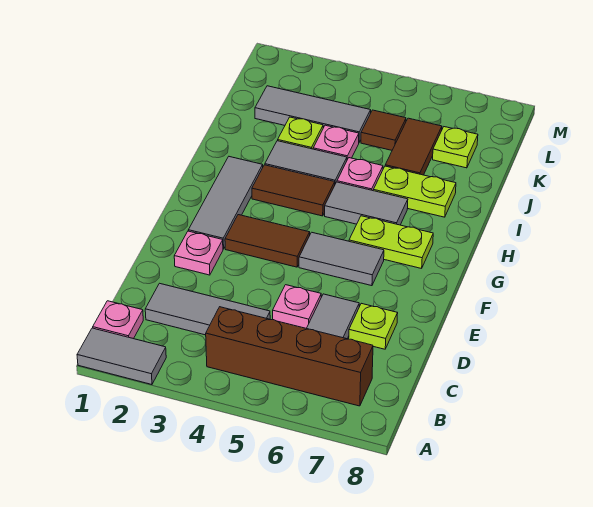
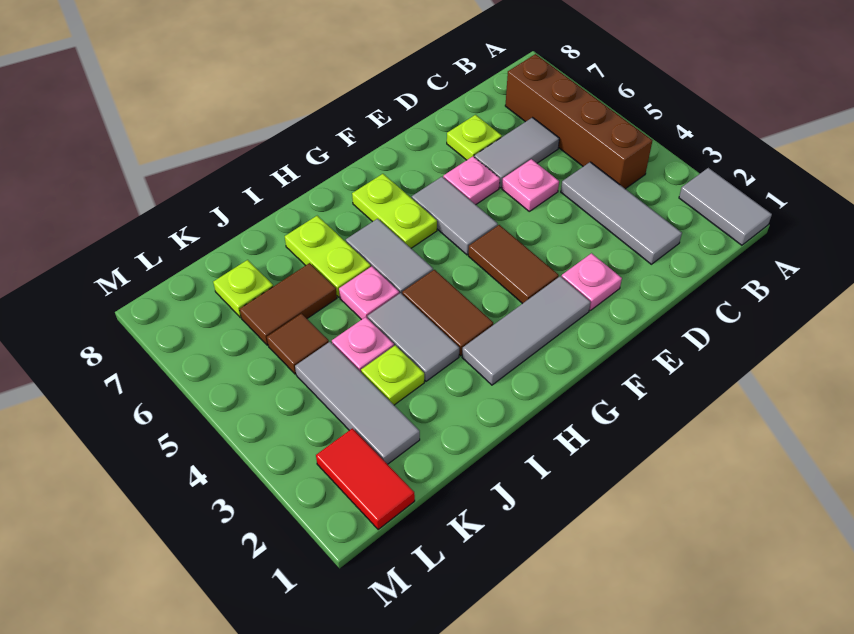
pink plate B1 level 1 -> pink plate E6 level 1
none -> red tile L1:L2 level 1

